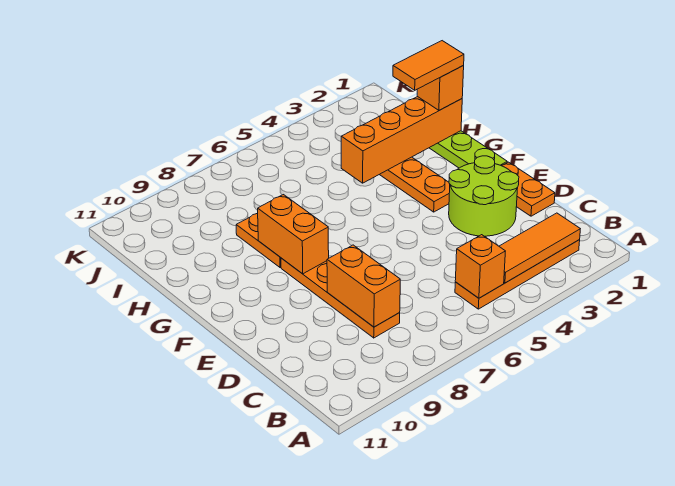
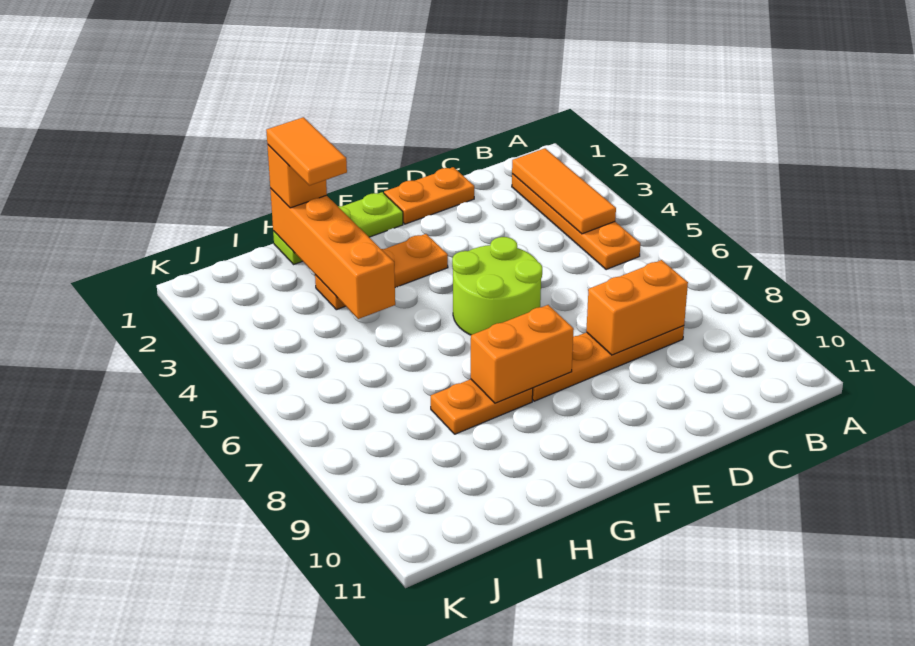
orange brick B5 level 2 -> none
lime round brick D2:E3 level 1 -> lime round brick E5:F6 level 1

